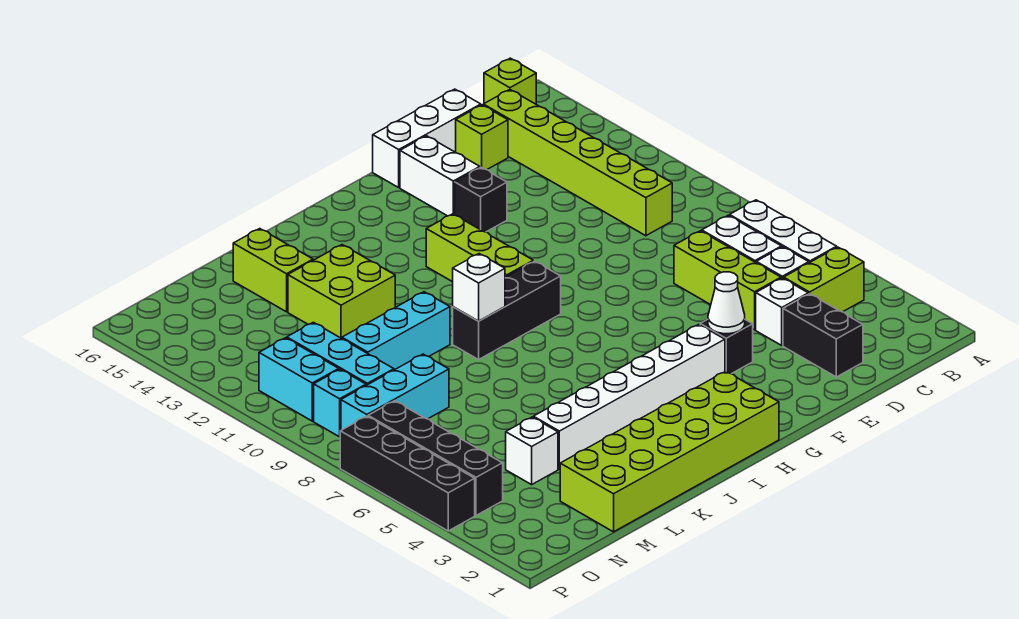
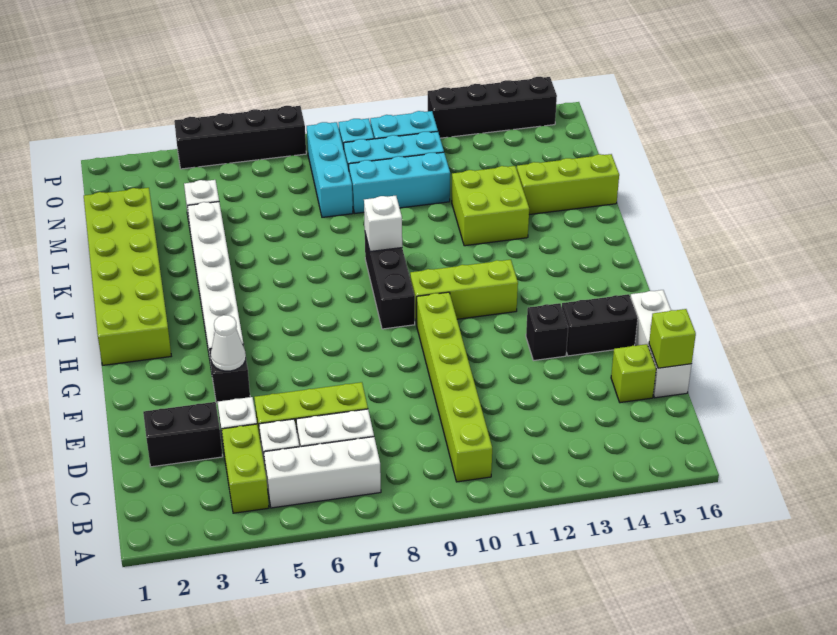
lime brick B16 level 1 -> lime brick D16 level 2
lime brick C10:C15 level 1 -> lime brick B10:G10 level 1
white brick F14:F15 level 1 -> black brick F14:F15 level 1
cyan brick K10:M10 level 1 -> cyan brick M9:M11 level 1
lime brick L14:L15 level 1 -> lime brick L14:L16 level 1
black brick O4:O7 level 1 -> black brick P12:P15 level 1

